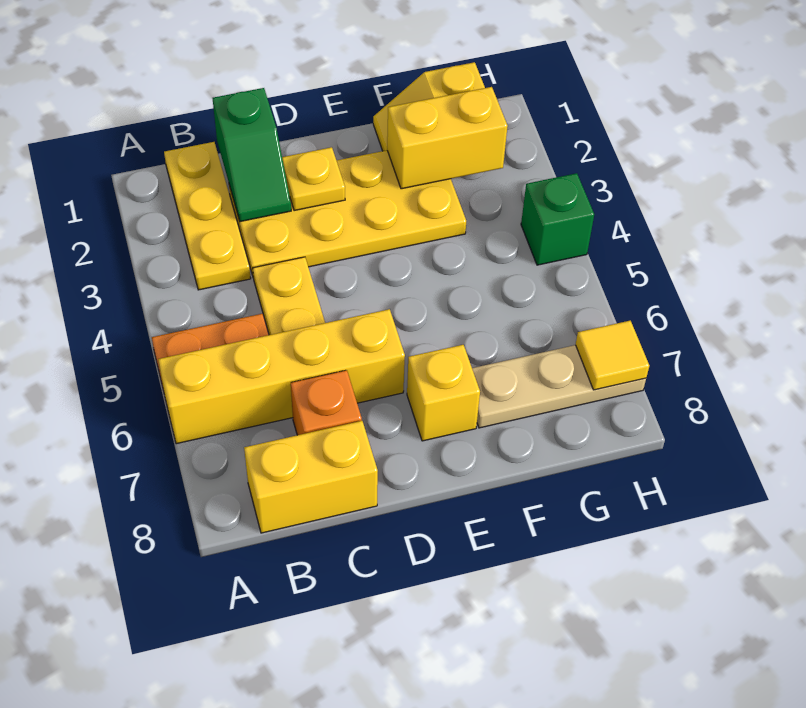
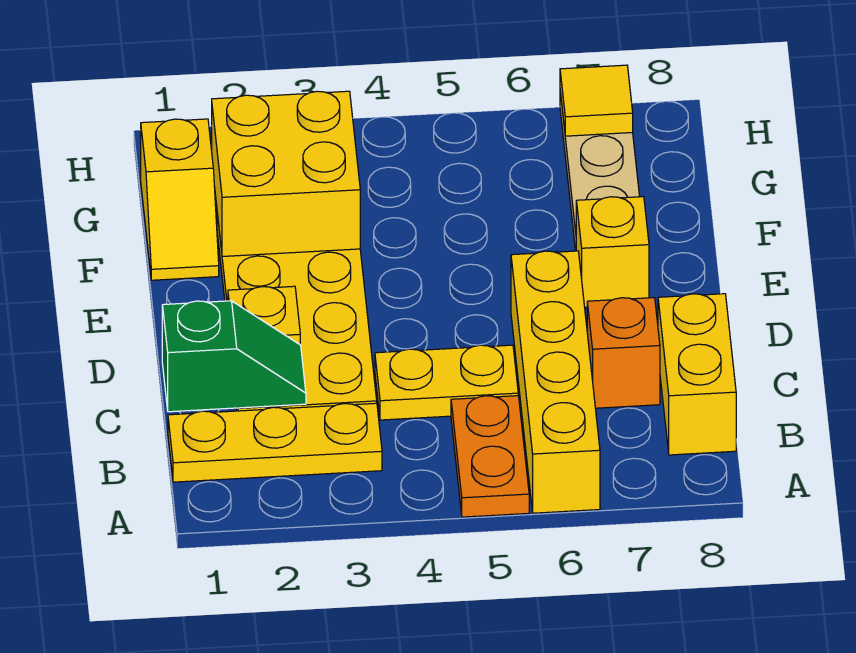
yellow brick F2:G2 level 2 -> yellow brick F2:G3 level 2
green brick H4 level 1 -> none

